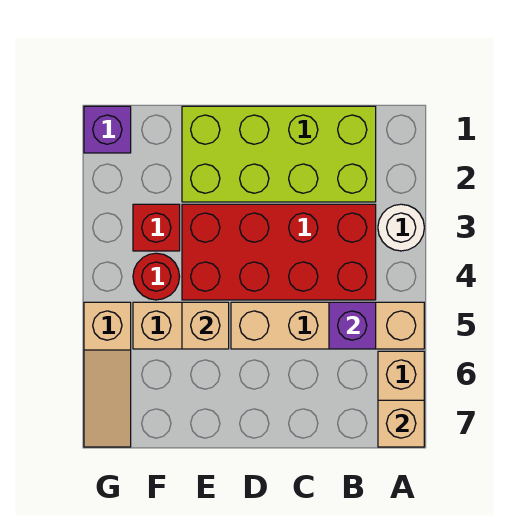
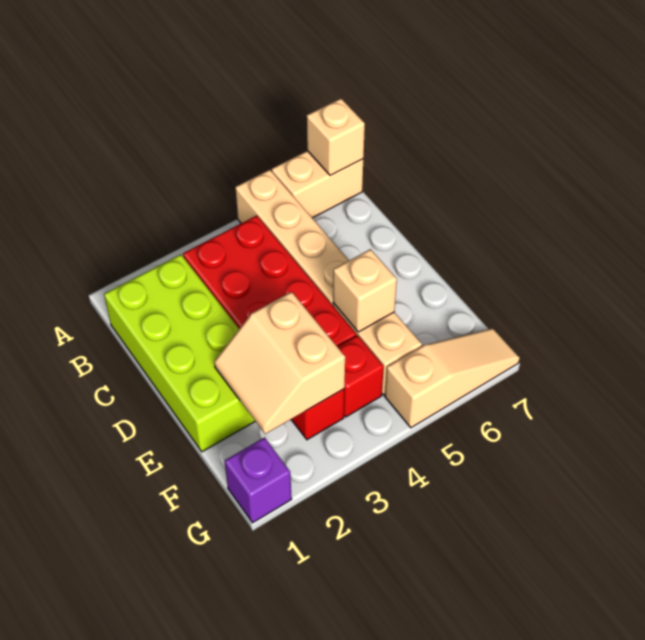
white round brick A3 level 1 -> none
purple brick B5 level 2 -> none
none -> tan slope E2:F3 level 2 top 3
red round brick F4 level 1 -> red brick F4 level 1

